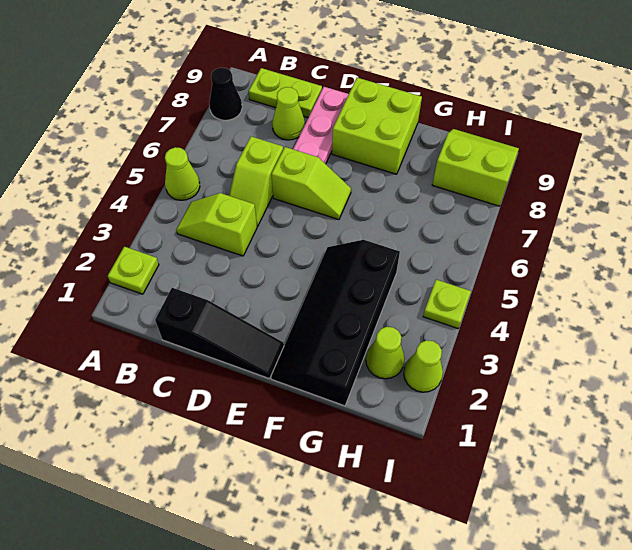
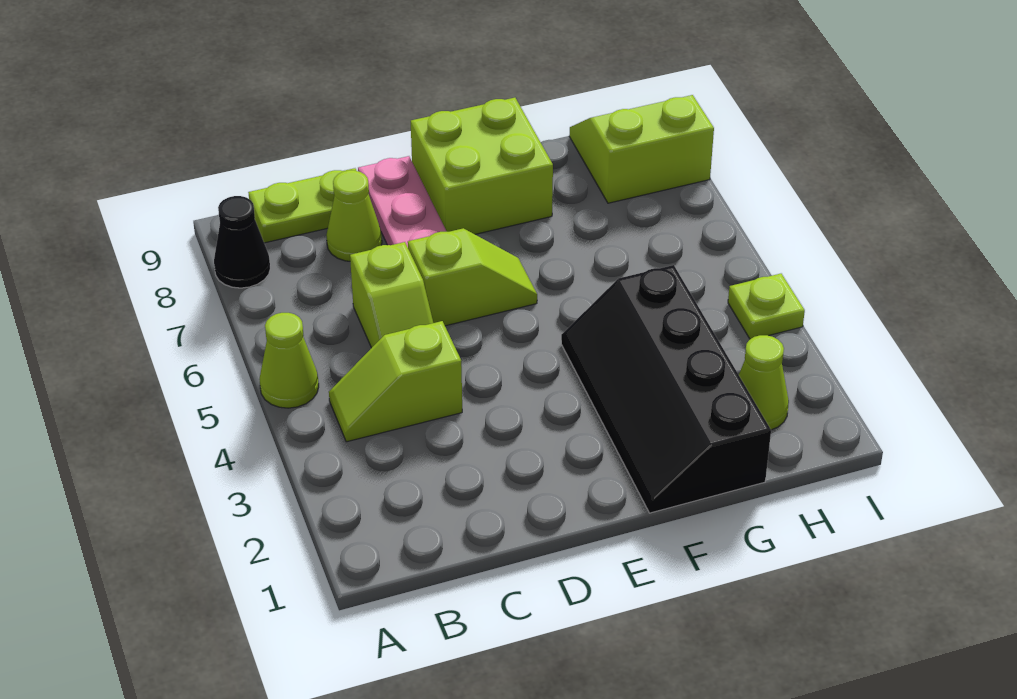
lime plate A2 level 1 -> none
black slope C1:E1 level 1 top C -> none
lime cone I2 level 1 -> none

